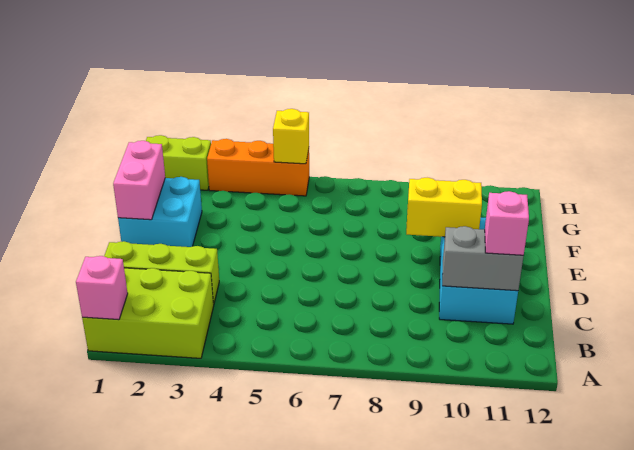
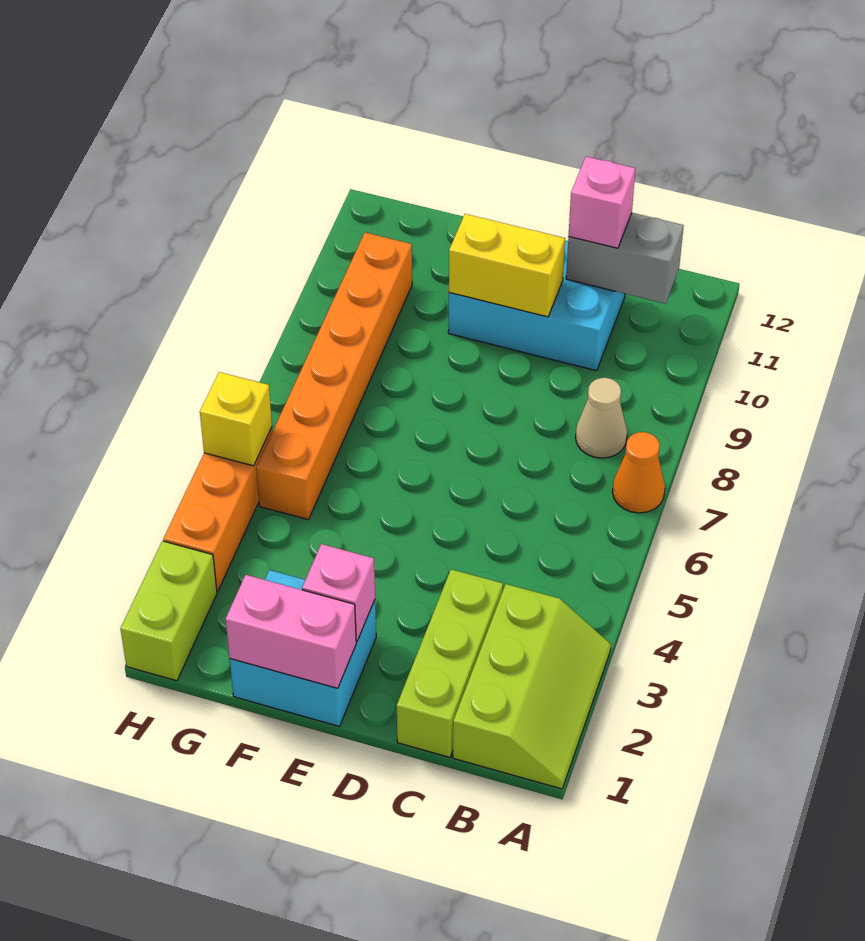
lime brick A1:B3 level 1 -> lime slope A1:B3 level 1 top B
pink brick A1 level 2 -> pink brick E2 level 2
none -> orange cone A7 level 1
none -> tan cone B8 level 1
grey brick C10:C11 level 2 -> grey brick B11:C11 level 2
yellow brick E9:E10 level 2 -> yellow brick D10:E10 level 2
none -> orange brick G5:G10 level 1

